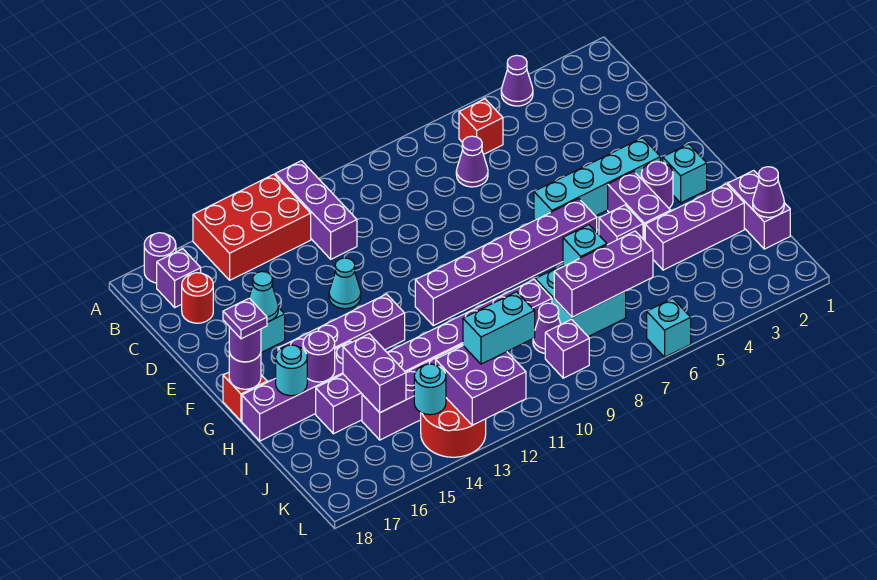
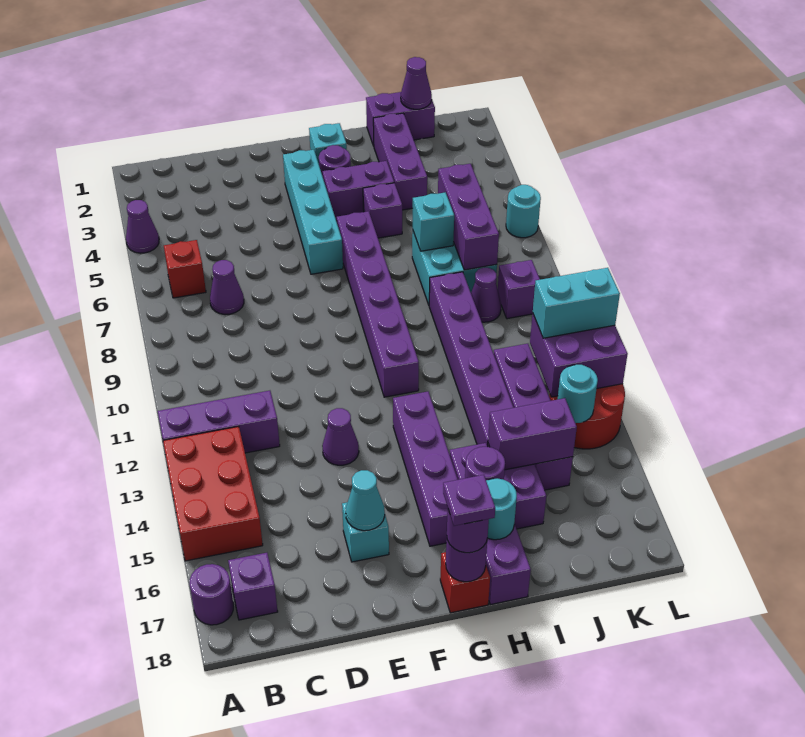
red round brick C17 level 1 -> none
cyan cone E13 level 1 -> purple cone E13 level 1
cyan brick K11:K12 level 3 -> cyan brick K12:L12 level 3
cyan brick L6 level 1 -> cyan round brick L6 level 1

